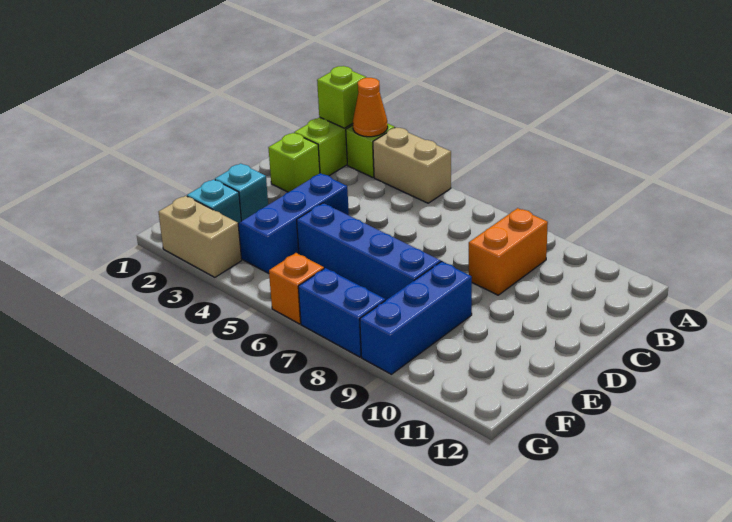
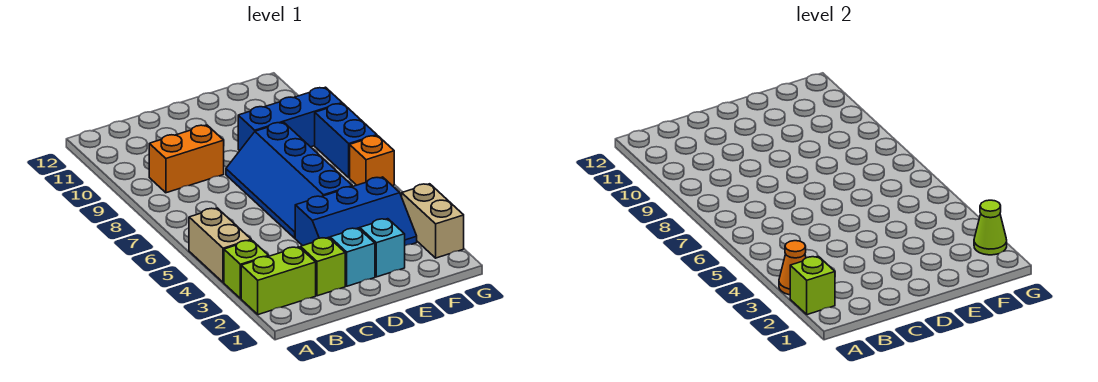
cyan brick F2 level 1 -> cyan brick D2 level 1
none -> lime cone G2 level 2

